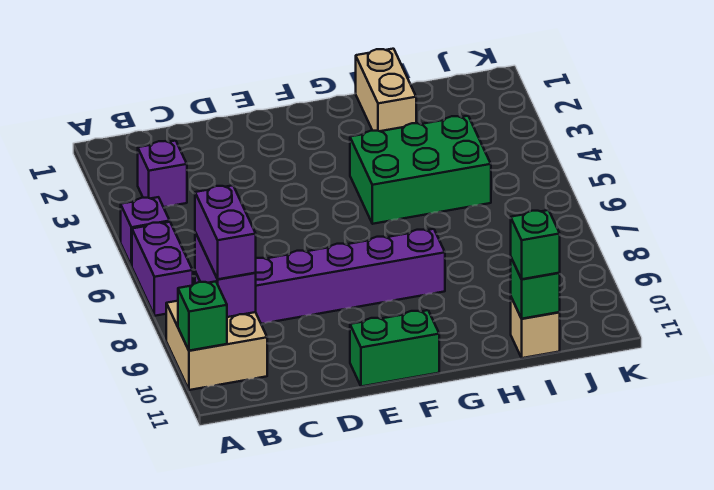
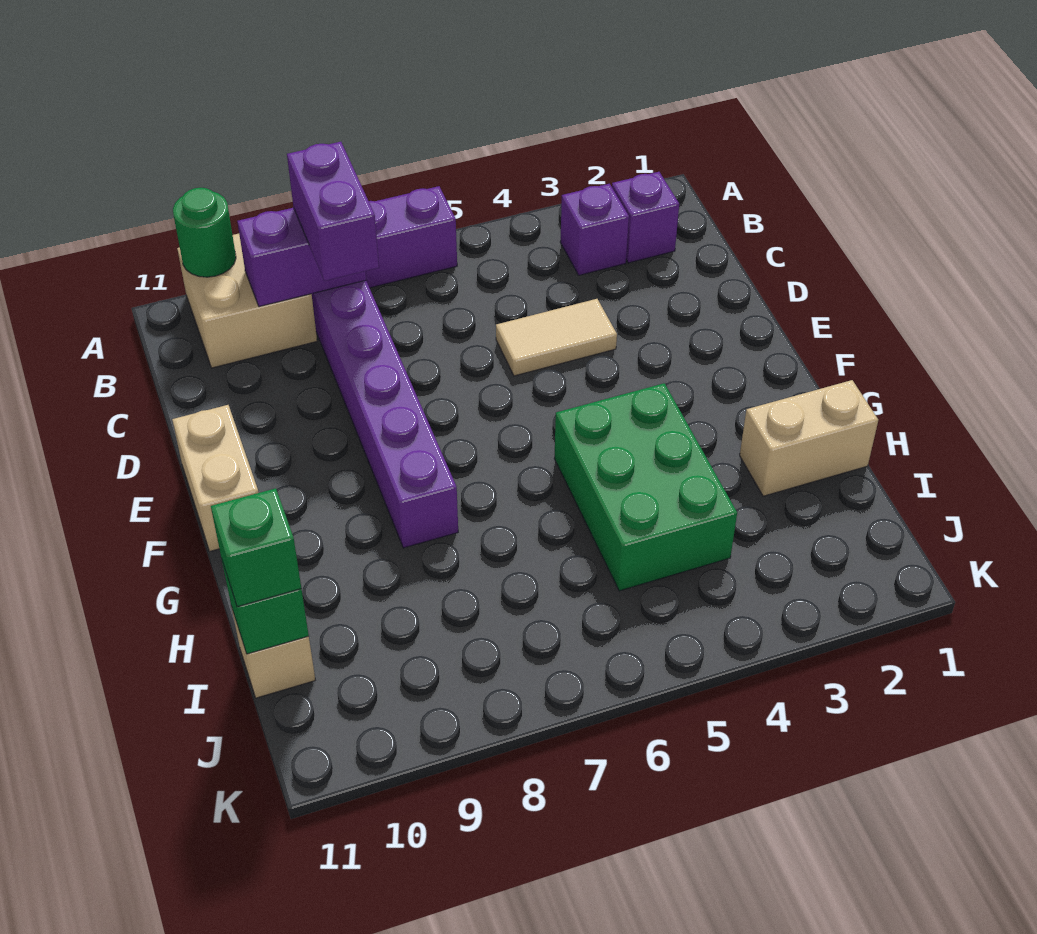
purple brick A5 level 1 -> purple brick B2 level 1
green brick A10 level 2 -> green round brick A10 level 2
purple brick B8:B9 level 3 -> purple brick B8:C8 level 3
none -> tan tile D4:D5 level 1
green brick E11:F11 level 1 -> tan brick E11:F11 level 1

